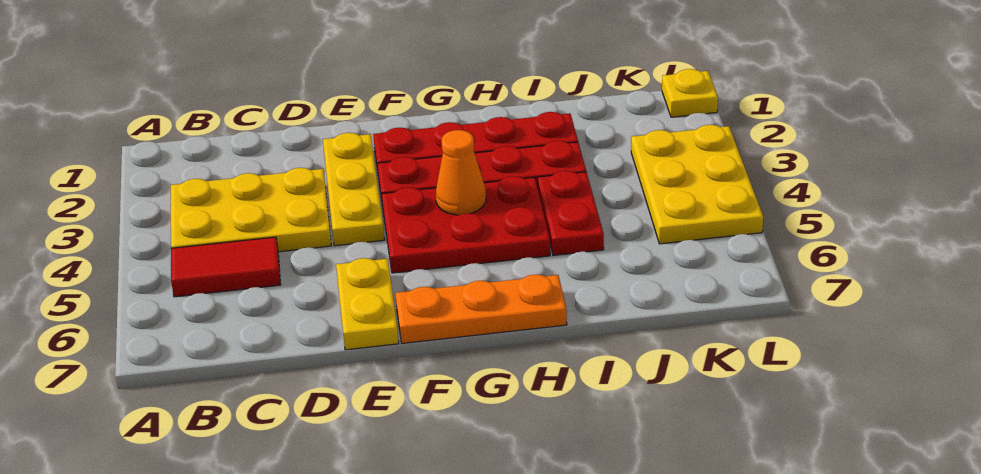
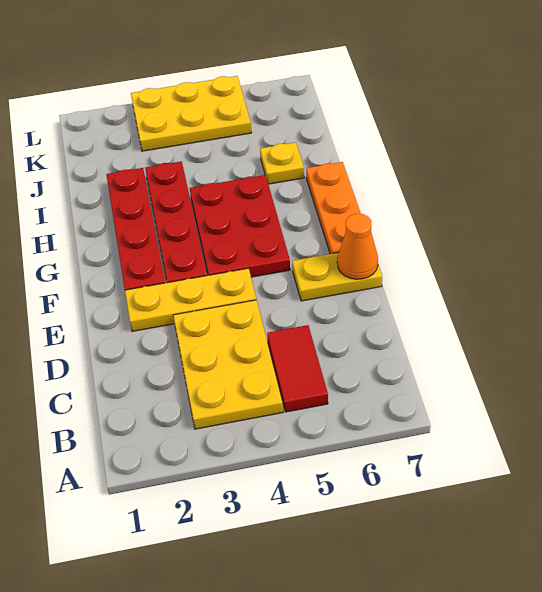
orange cone G4 level 2 -> orange cone E7 level 2
red plate I4:I5 level 1 -> none
yellow plate L1 level 1 -> yellow plate I6 level 1

